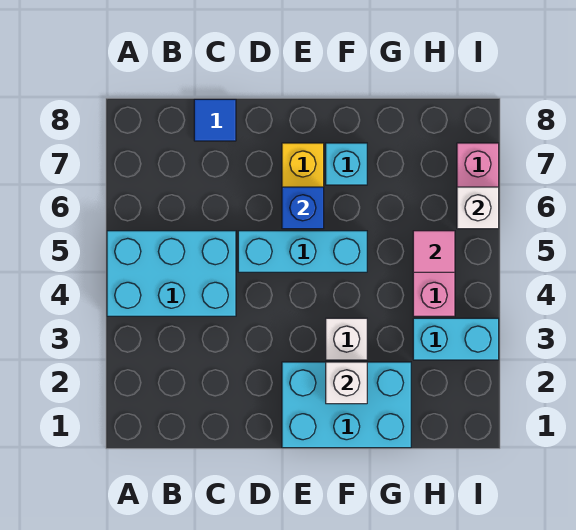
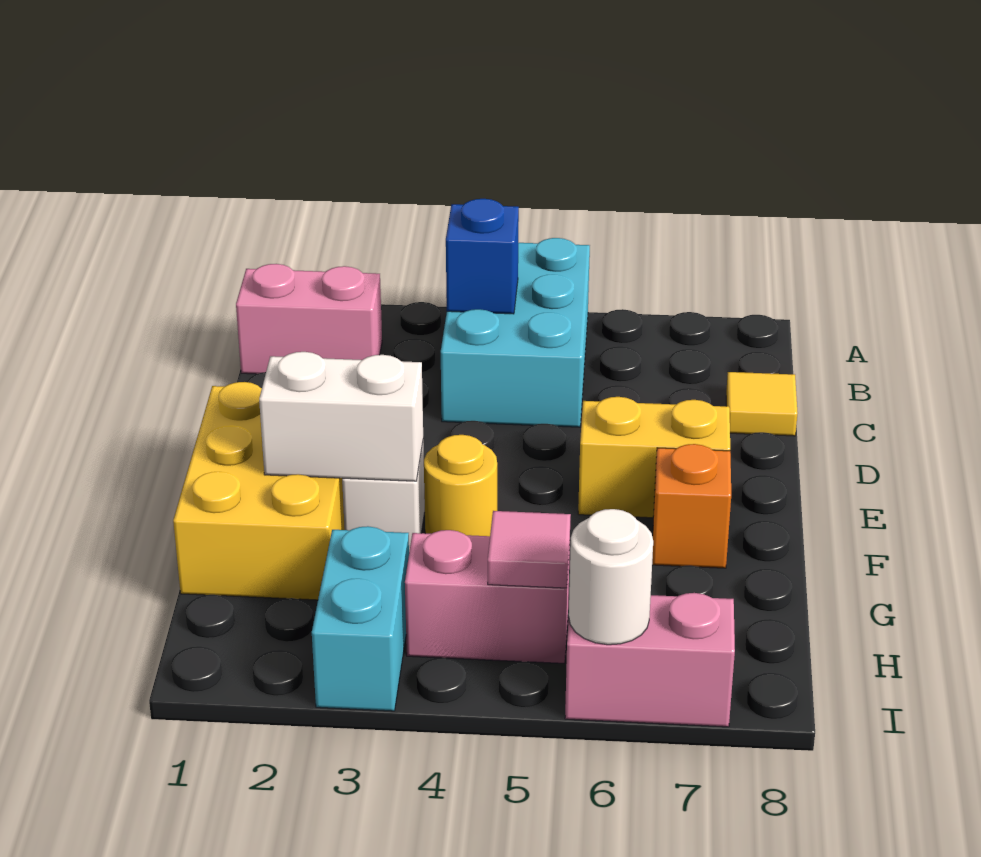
none -> pink brick B1:B2 level 1
blue tile C8 level 1 -> yellow tile C8 level 1
cyan brick D5:F5 level 1 -> none
cyan brick E1:G2 level 1 -> yellow brick E1:G2 level 1
blue brick E6 level 2 -> blue brick B4 level 2
white brick F2 level 2 -> white brick F2:F3 level 2
none -> yellow round brick F4 level 1
cyan brick F7 level 1 -> orange brick F7 level 1
white brick I6 level 2 -> white round brick I6 level 2

